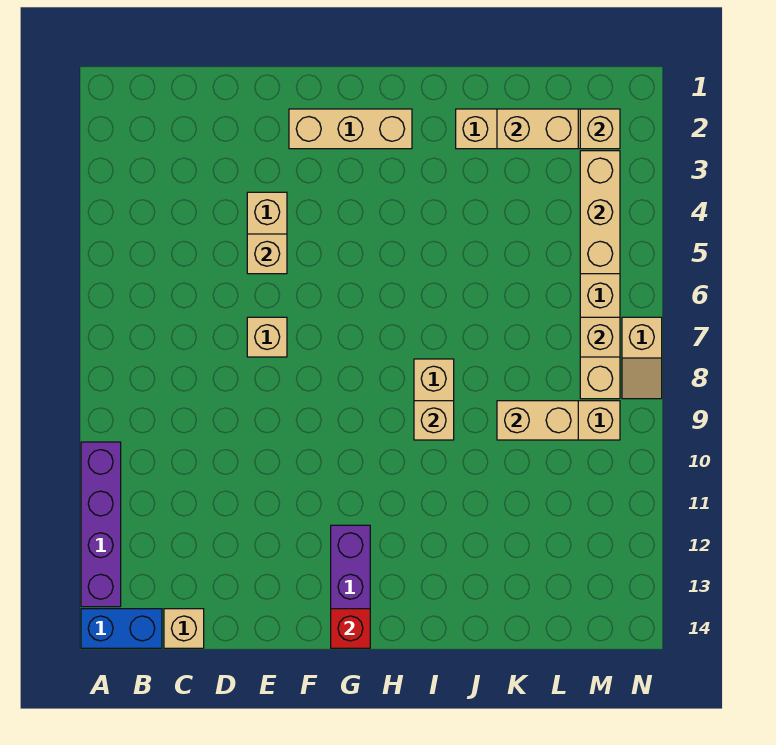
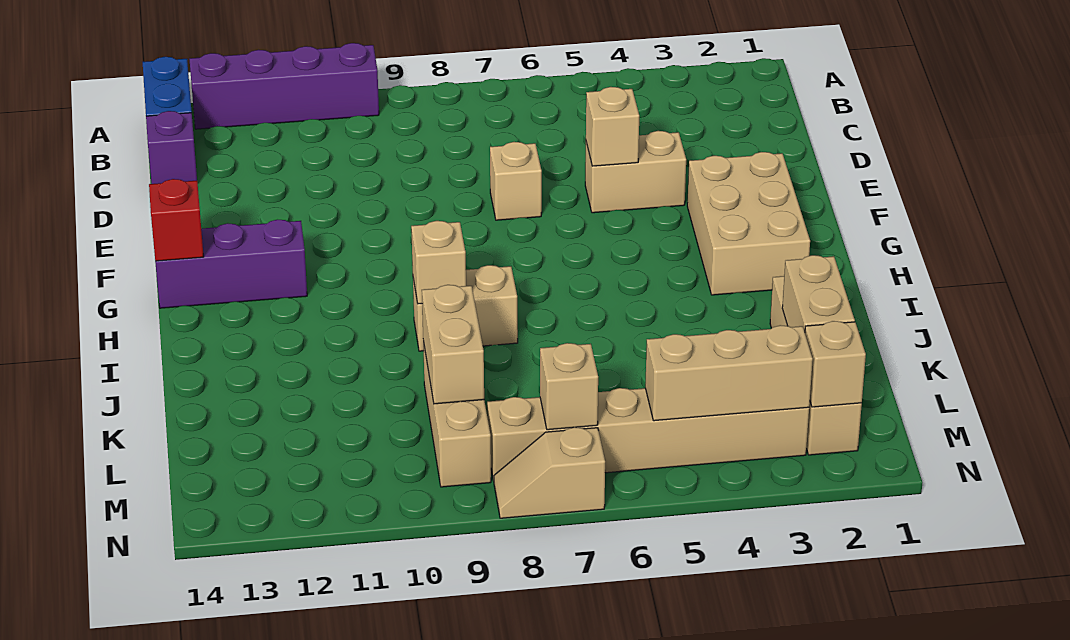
tan brick C14 level 1 -> purple brick C14 level 1
tan brick F2:H2 level 1 -> tan brick F2:H3 level 1

